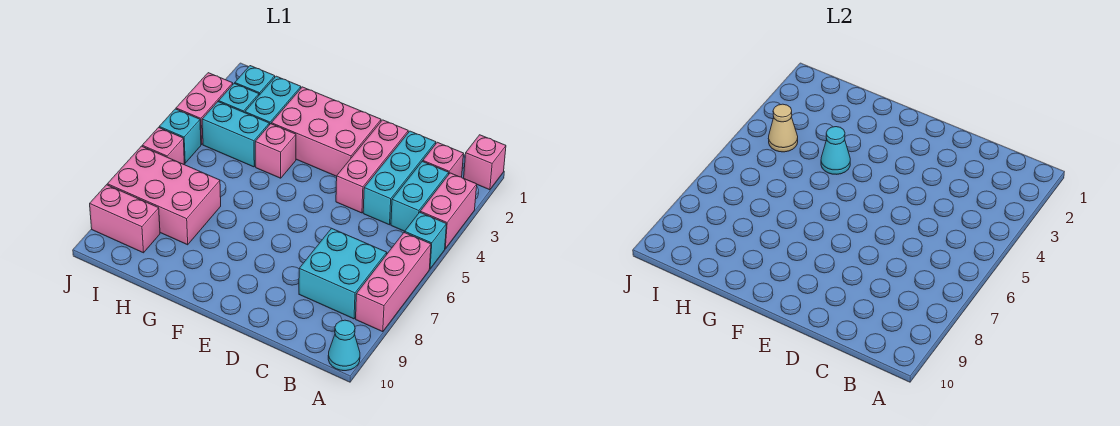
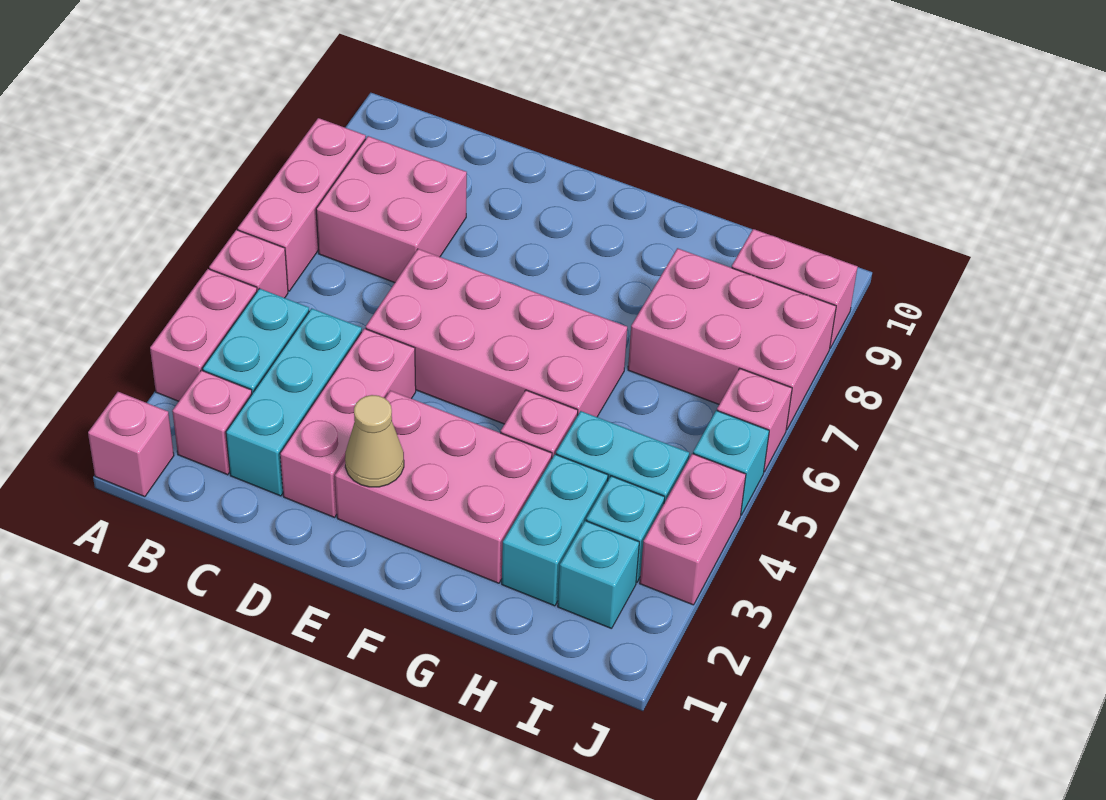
cyan brick A5 level 1 -> pink brick A5 level 1
cyan cone A10 level 1 -> none
cyan brick B7:C8 level 1 -> pink brick B7:C8 level 1
none -> pink brick D5:G6 level 1
cyan cone G4 level 2 -> none
tan cone I4 level 2 -> tan cone E2 level 2

